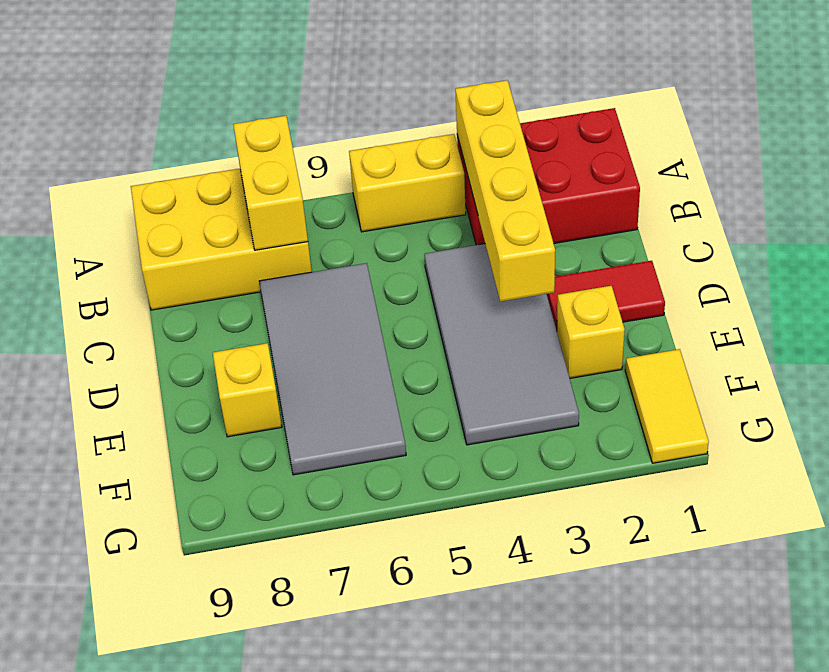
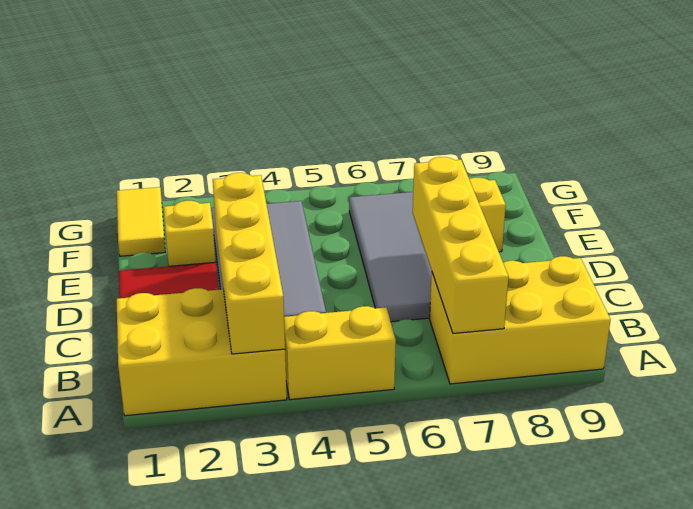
red brick A1:B3 level 1 -> yellow brick A1:B3 level 1
yellow brick A7:B7 level 2 -> yellow brick A7:D7 level 2

